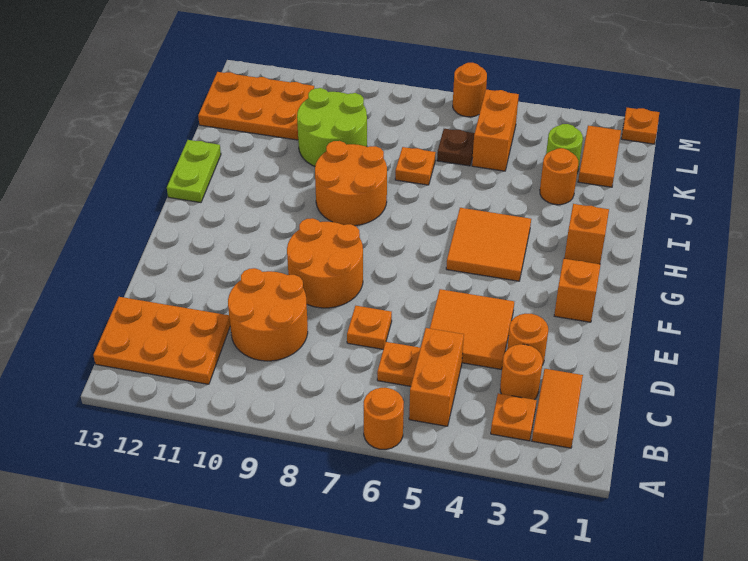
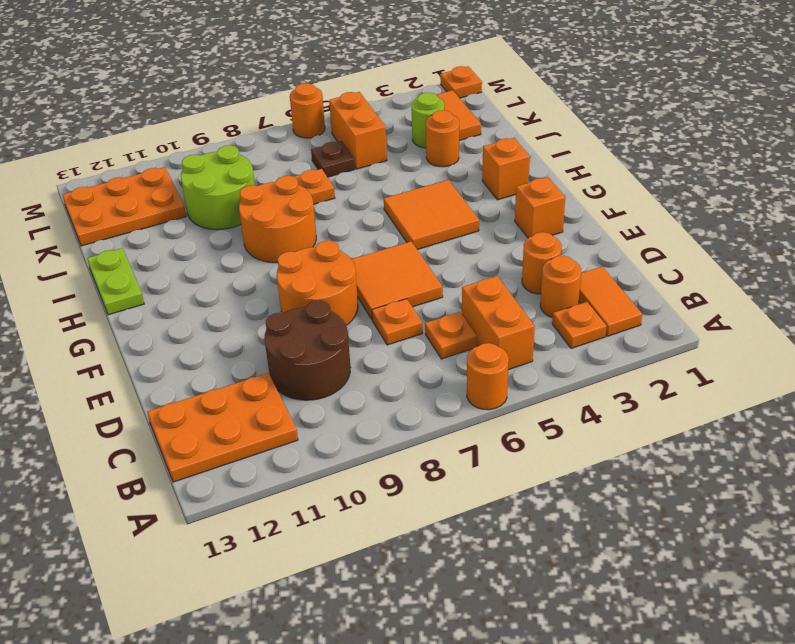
orange round brick C9:D10 level 1 -> brown round brick C9:D10 level 1
orange tile D4:E5 level 1 -> orange tile E6:F7 level 1

